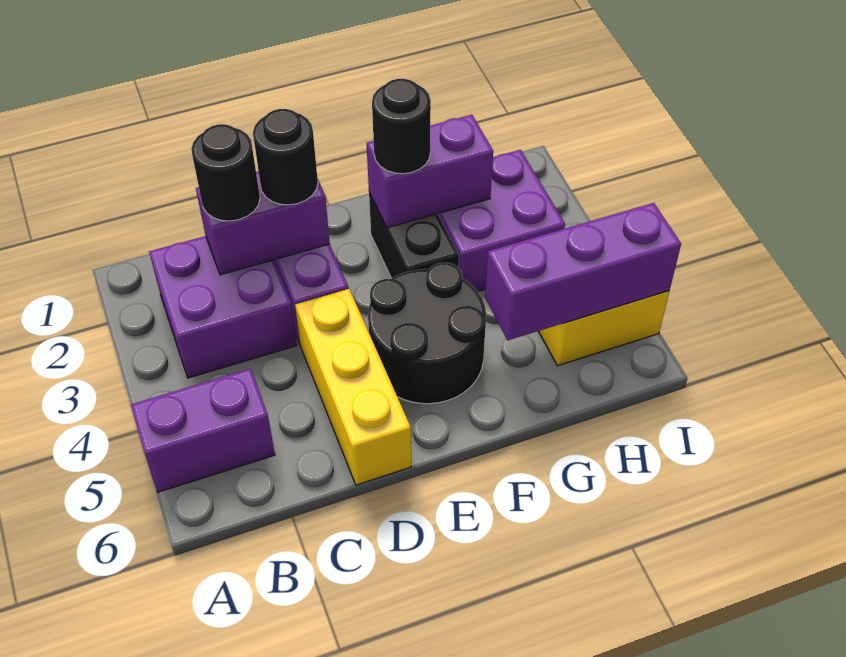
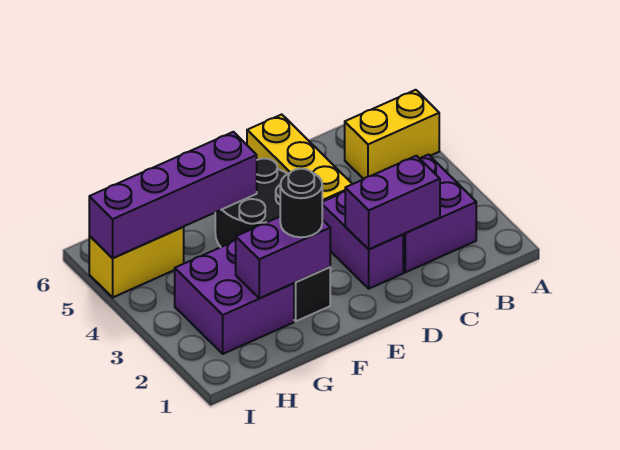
purple brick A5:B5 level 1 -> yellow brick A5:B5 level 1
black round brick C2 level 3 -> none
black round brick D2 level 3 -> none
purple brick G5:I5 level 2 -> purple brick F5:I5 level 2

